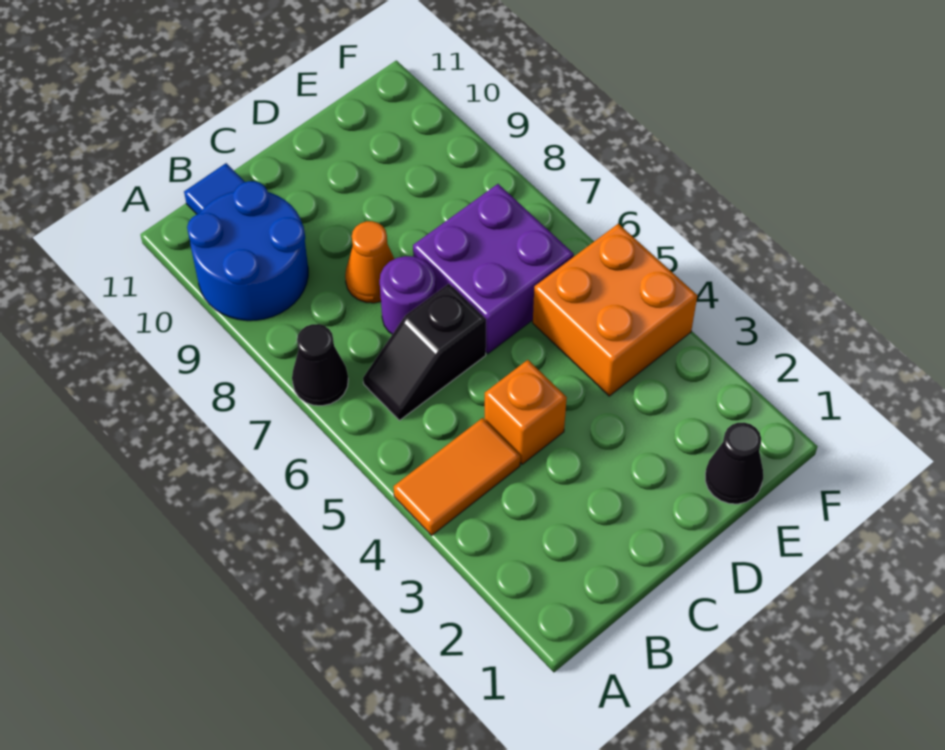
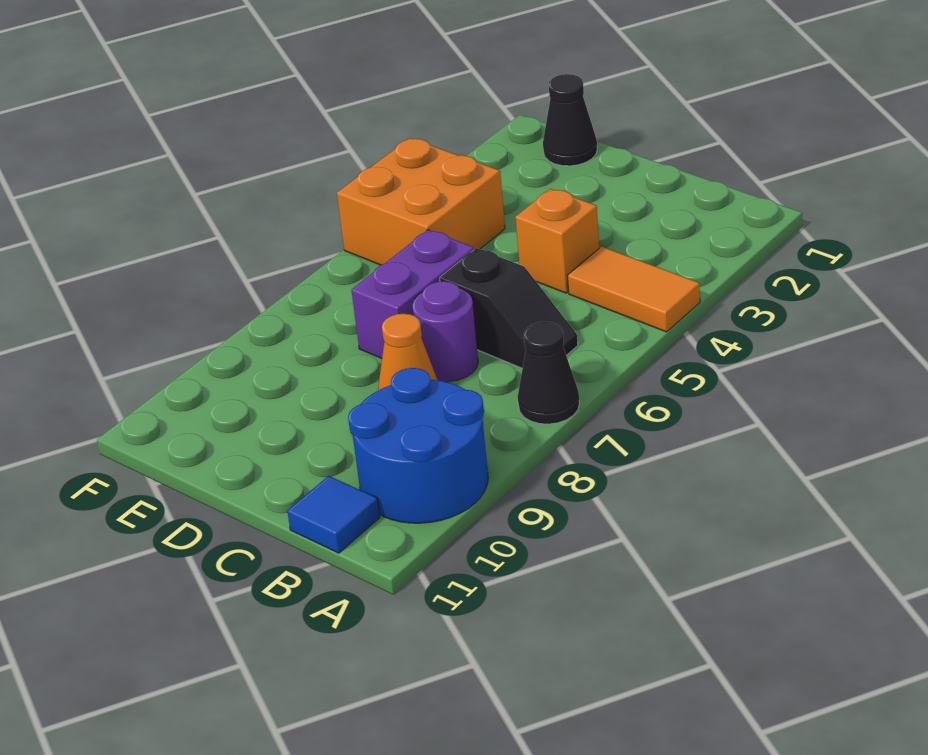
purple brick D6:E7 level 1 -> purple brick D6:D7 level 1

